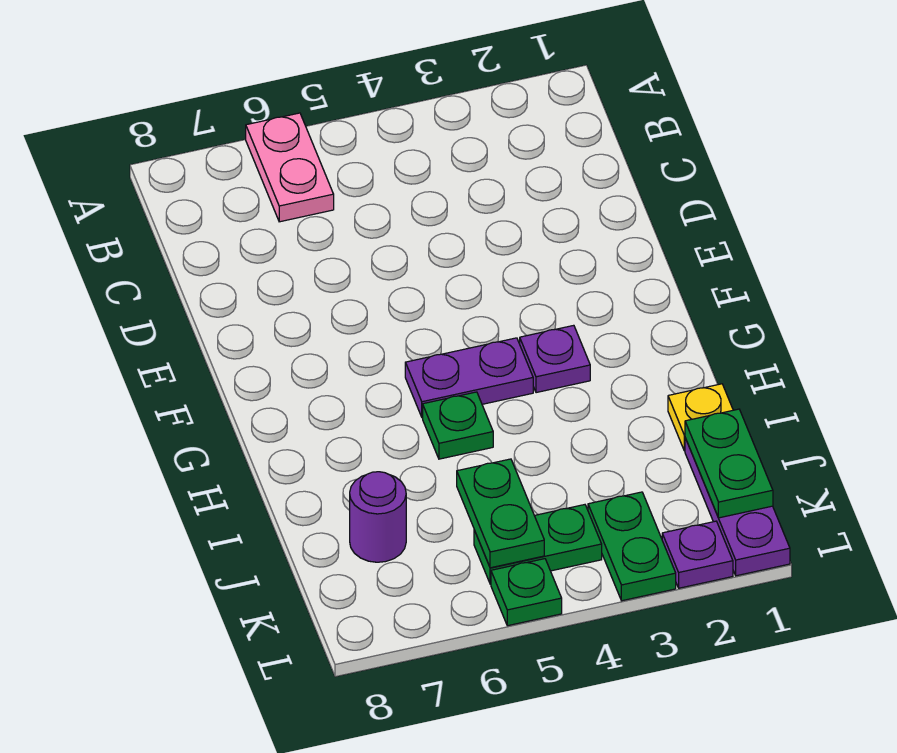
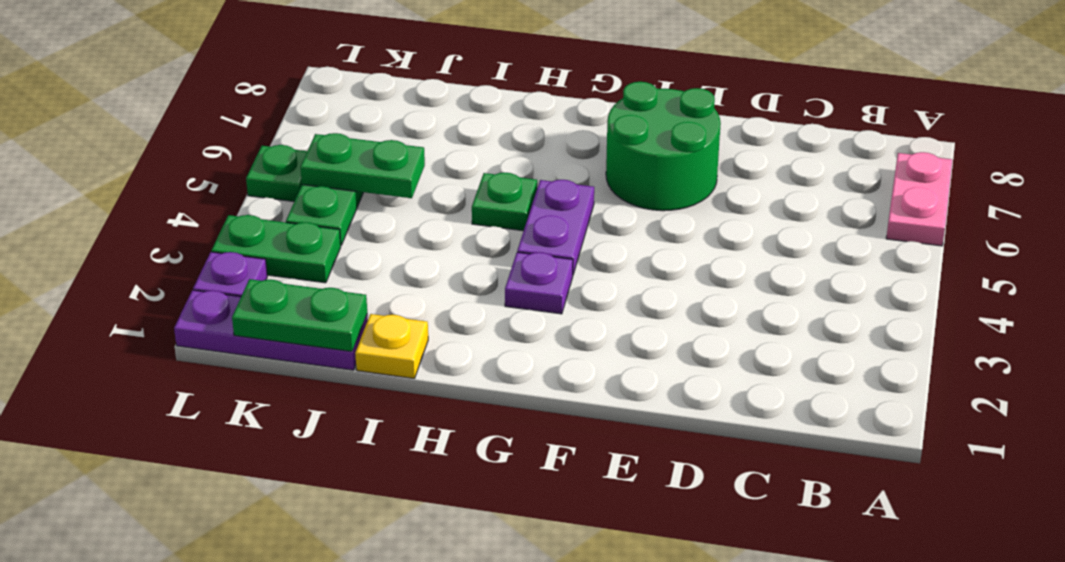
pink plate A6:B6 level 1 -> pink plate A6:A7 level 1
none -> green round brick E6:F7 level 1
purple round brick J7 level 1 -> none

